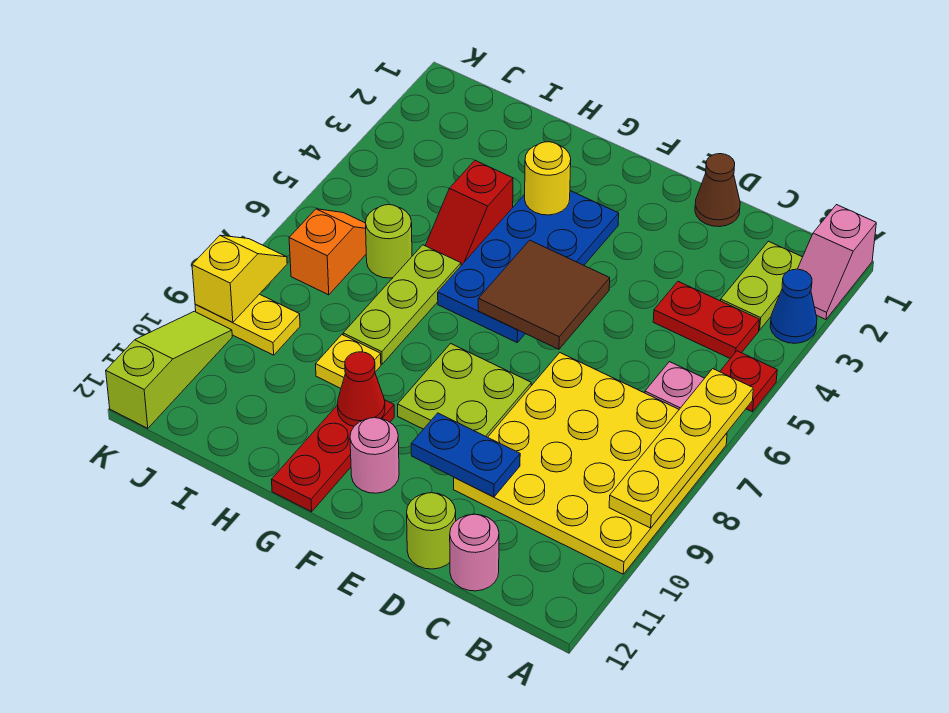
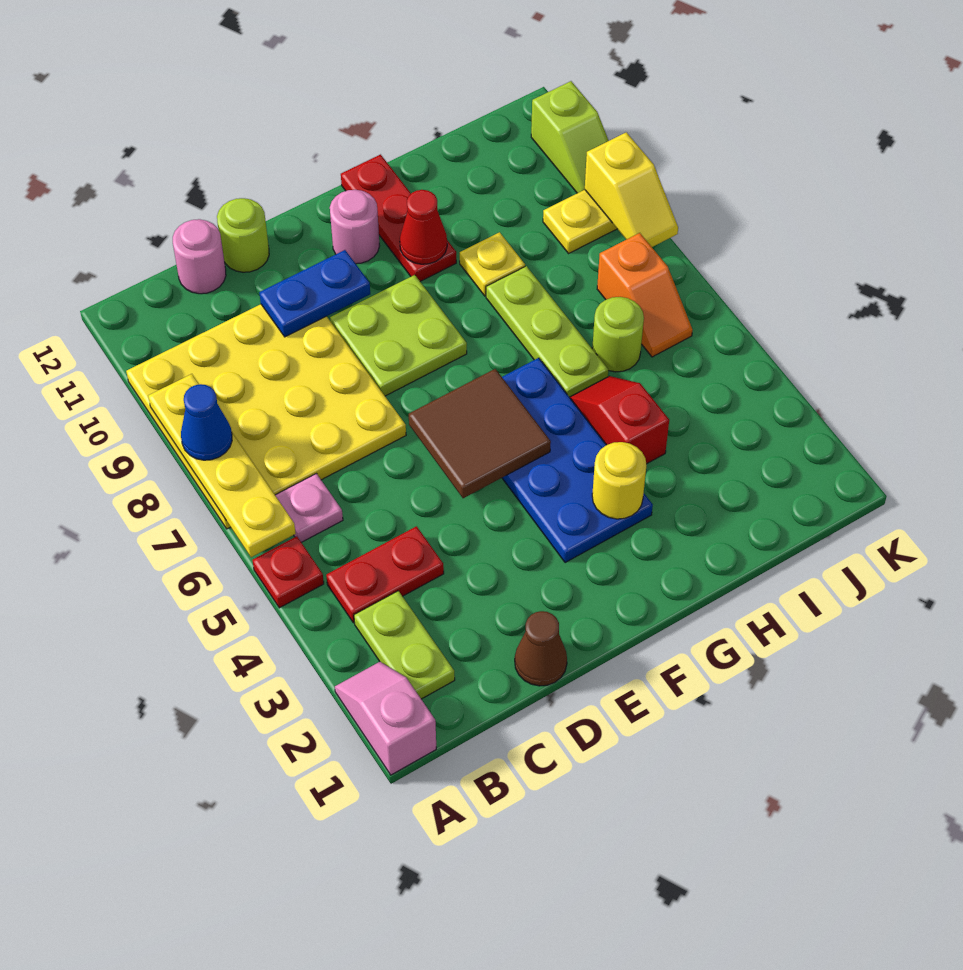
blue cone A3 level 1 -> blue cone A8 level 3
lime slope K10:K12 level 1 top 12 -> lime slope K10:K11 level 1 top 11

